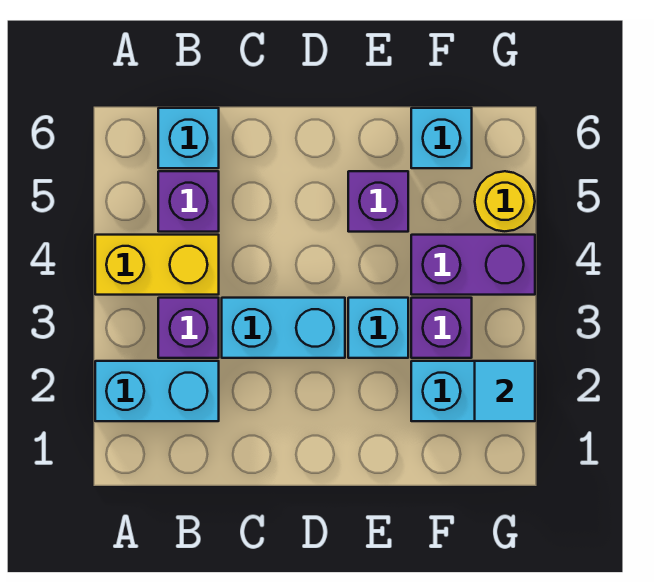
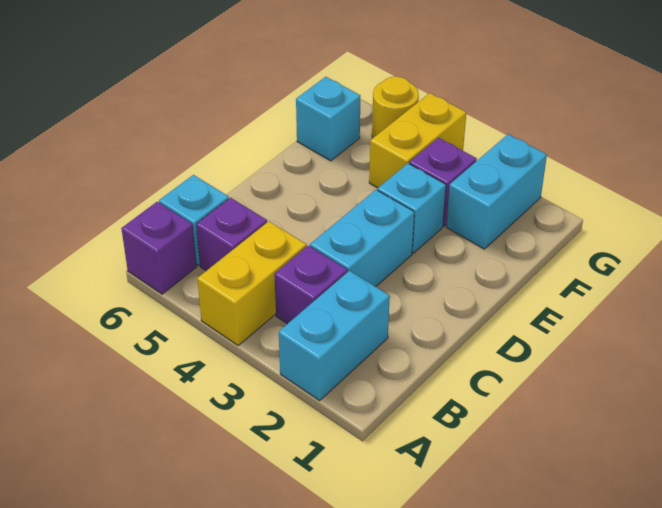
purple brick E5 level 1 -> purple brick A6 level 1
purple brick F4:G4 level 1 -> yellow brick F4:G4 level 1
cyan tile G2 level 2 -> none

